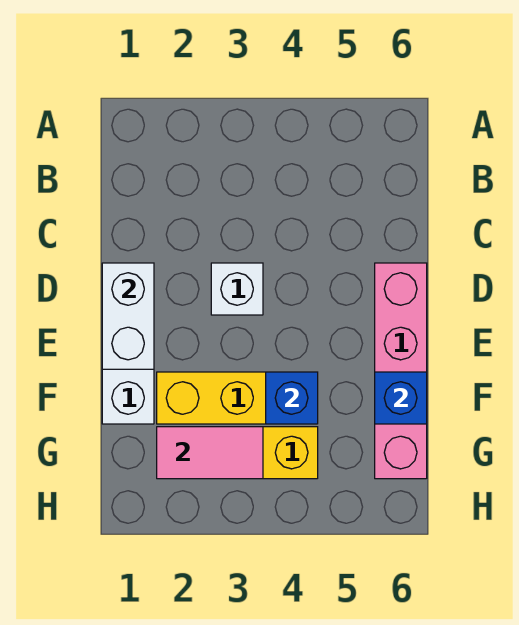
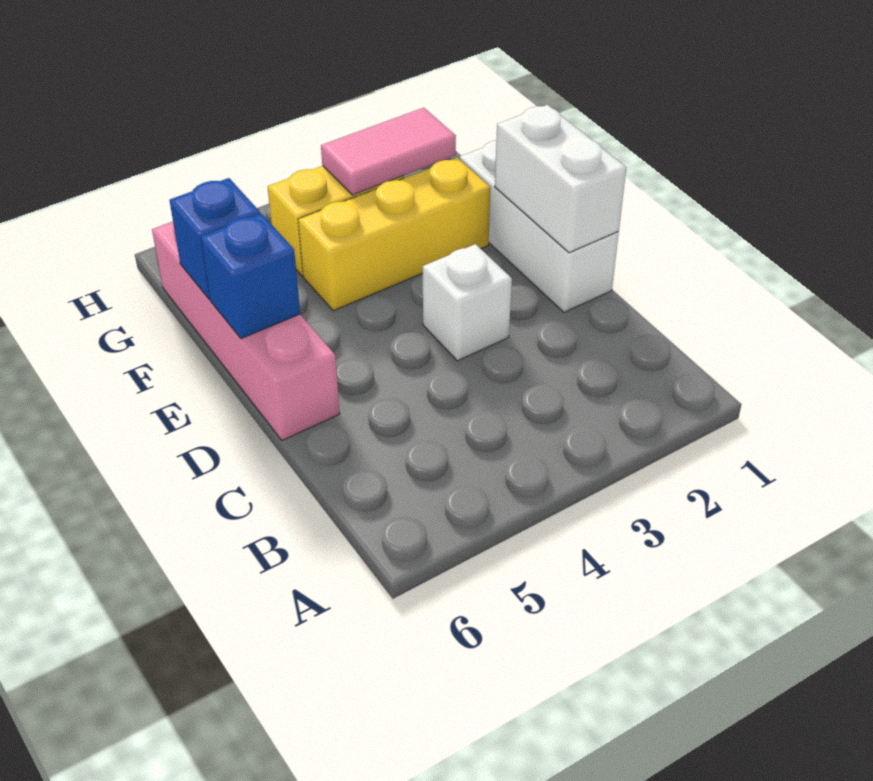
blue brick F4 level 2 -> blue brick E6 level 2

